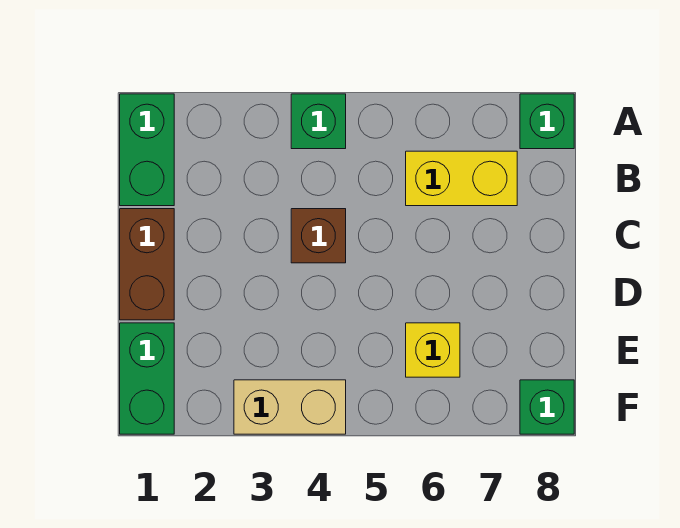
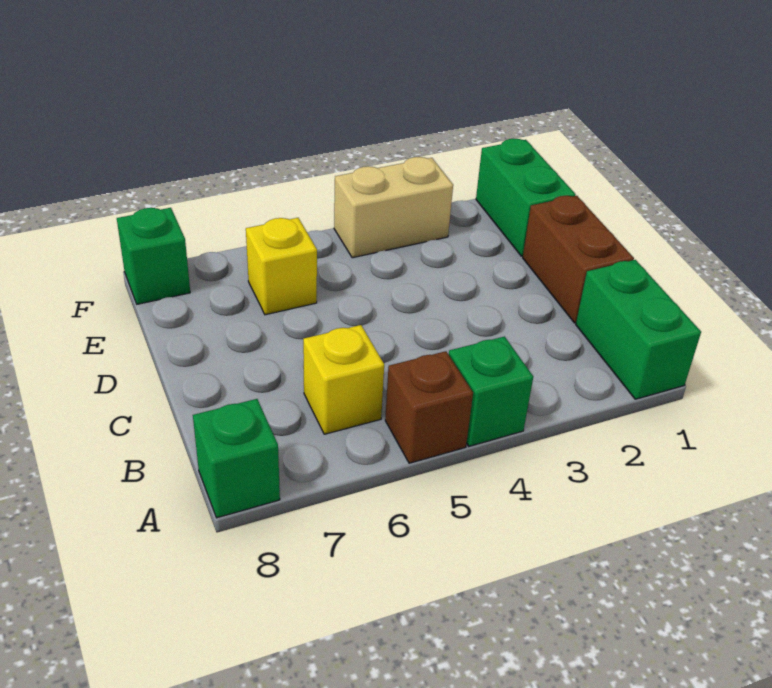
yellow brick B6:B7 level 1 -> yellow brick B6 level 1
brown brick C4 level 1 -> brown brick A5 level 1

